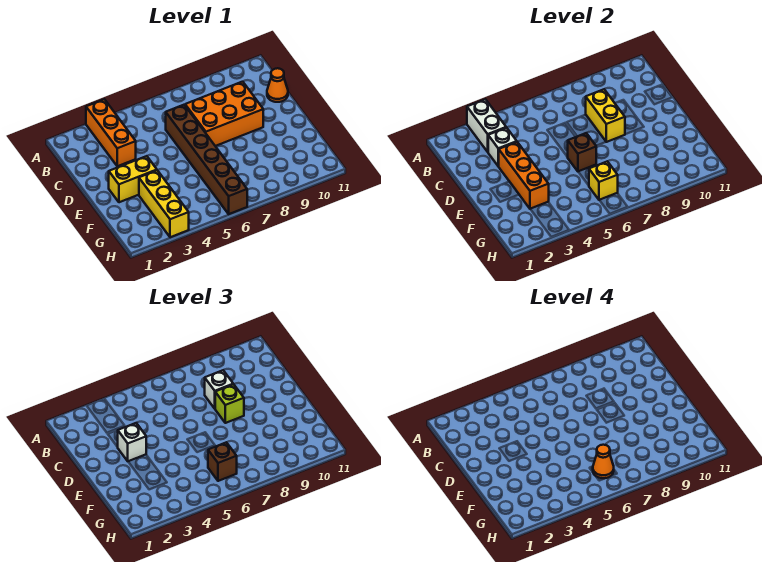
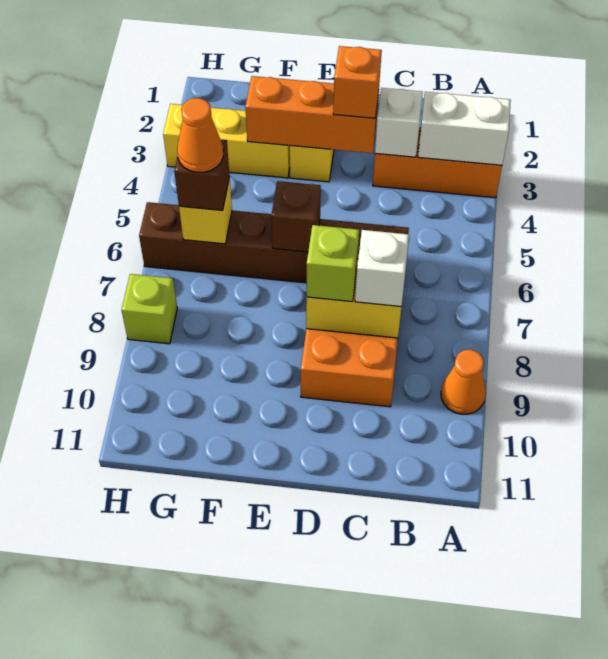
orange cone C11 level 1 -> orange cone A9 level 1
white brick D3 level 3 -> orange brick D3 level 3
none -> lime brick H8 level 1

